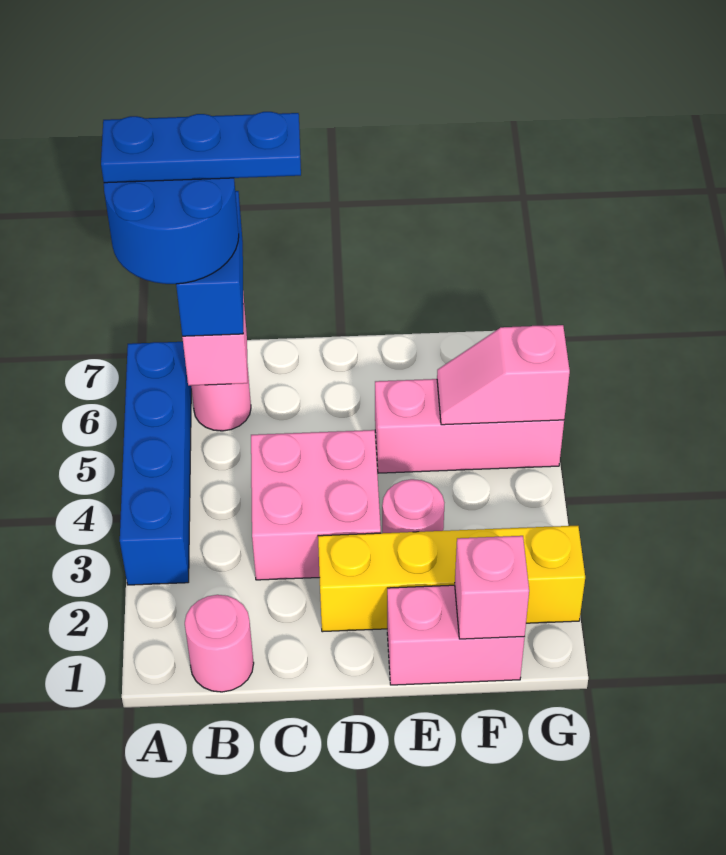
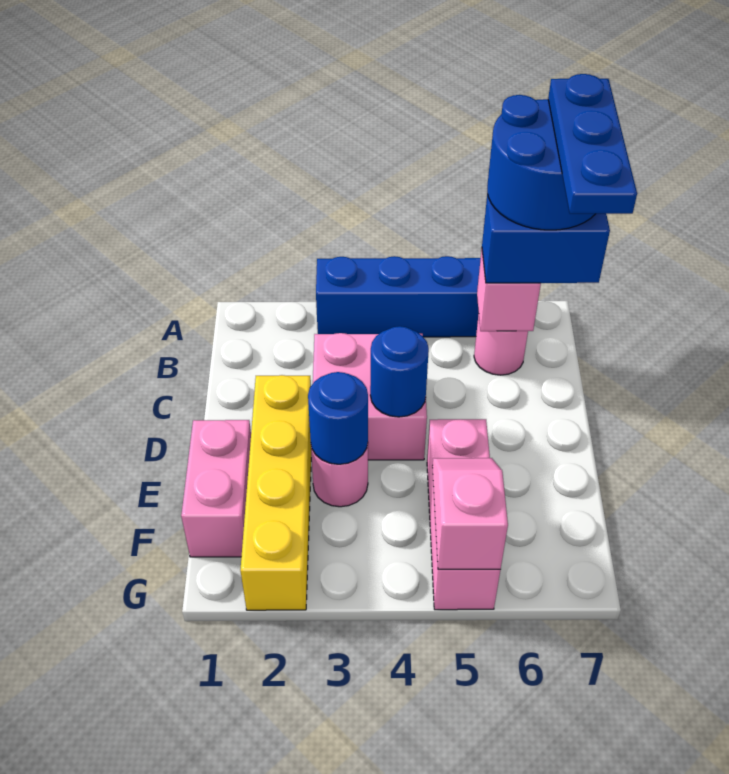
pink round brick B1 level 1 -> none
none -> blue round brick D4 level 2
none -> blue round brick E3 level 2
pink brick F1 level 2 -> none

